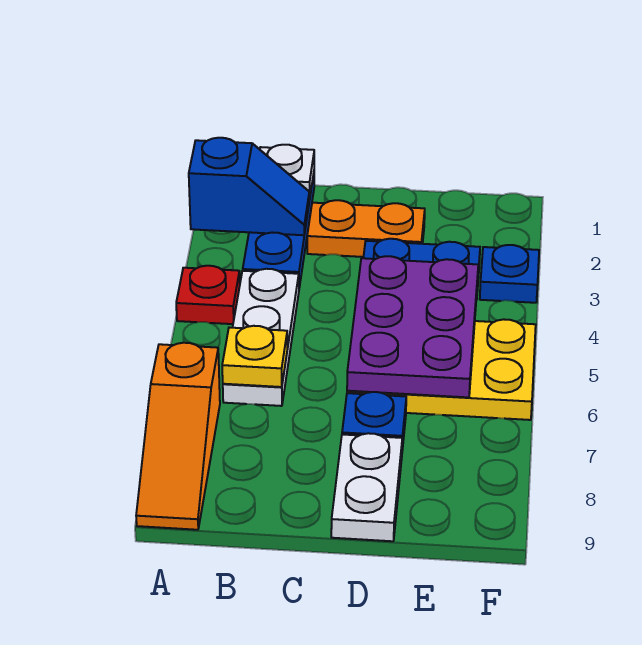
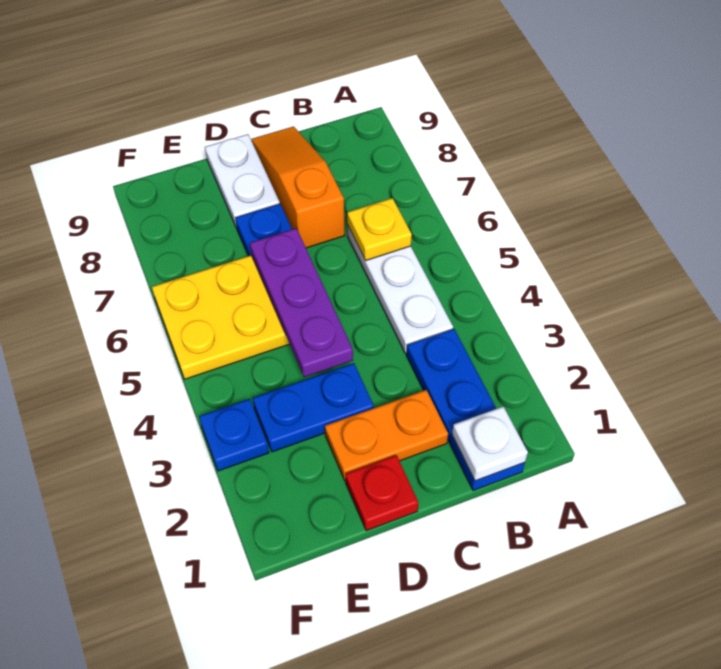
blue slope A2:B2 level 2 top A -> none
red plate A4 level 1 -> red plate D1 level 1
orange slope A7:A9 level 1 top 7 -> orange slope C7:C9 level 1 top 7
purple plate D4:E6 level 2 -> purple plate D4:D6 level 2

